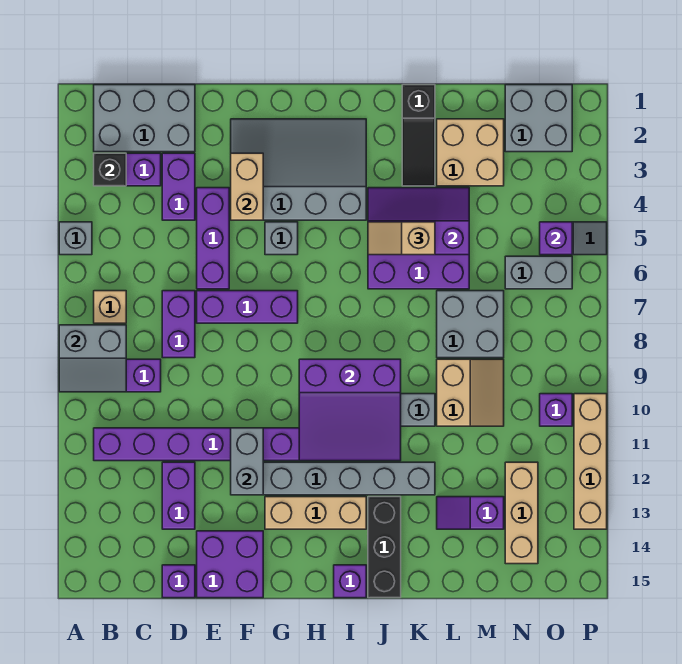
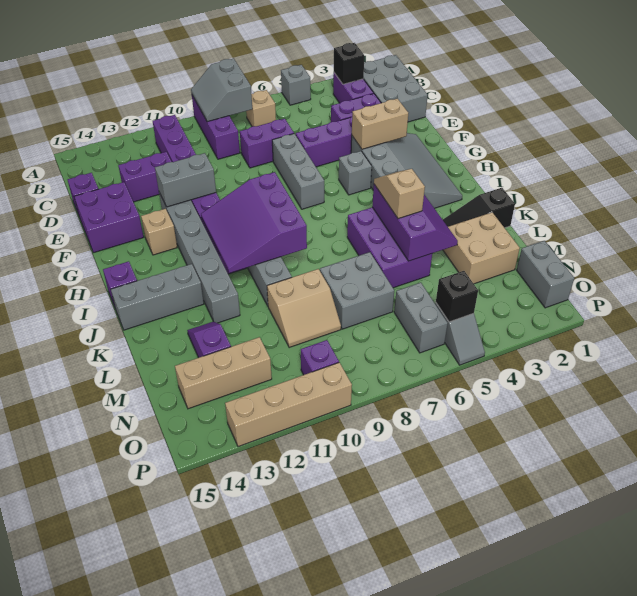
purple brick E7:G7 level 1 -> grey brick E7:G7 level 1
tan brick G13:I13 level 1 -> tan brick G13 level 1
black brick J13:J15 level 1 -> grey brick J13:J15 level 1
grey brick N1:O2 level 1 -> grey brick N1:O1 level 1
purple brick O5 level 2 -> black brick O5 level 2

